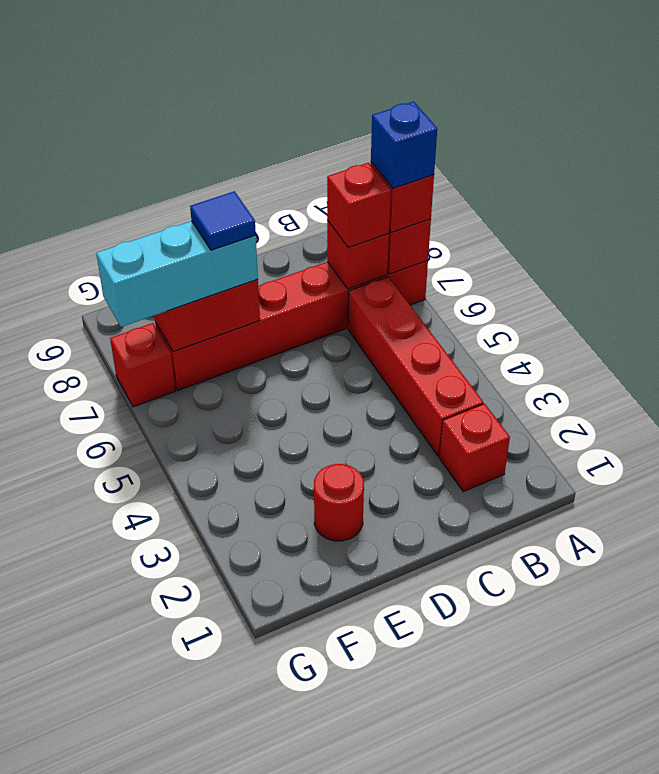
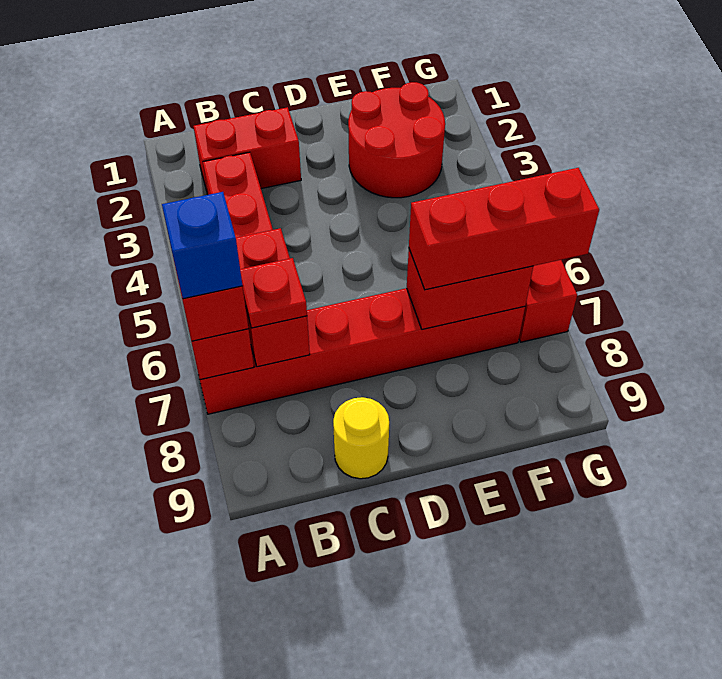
red brick B2 level 1 -> red brick B2:C2 level 1
red brick B7 level 2 -> red brick B6:B7 level 2
red brick B7 level 3 -> red plate B7 level 3
none -> yellow round brick C9 level 1
red round brick E2 level 1 -> red round brick E2:F3 level 1
cyan brick E7:G7 level 3 -> red brick E7:G7 level 3
blue tile E7 level 4 -> none

